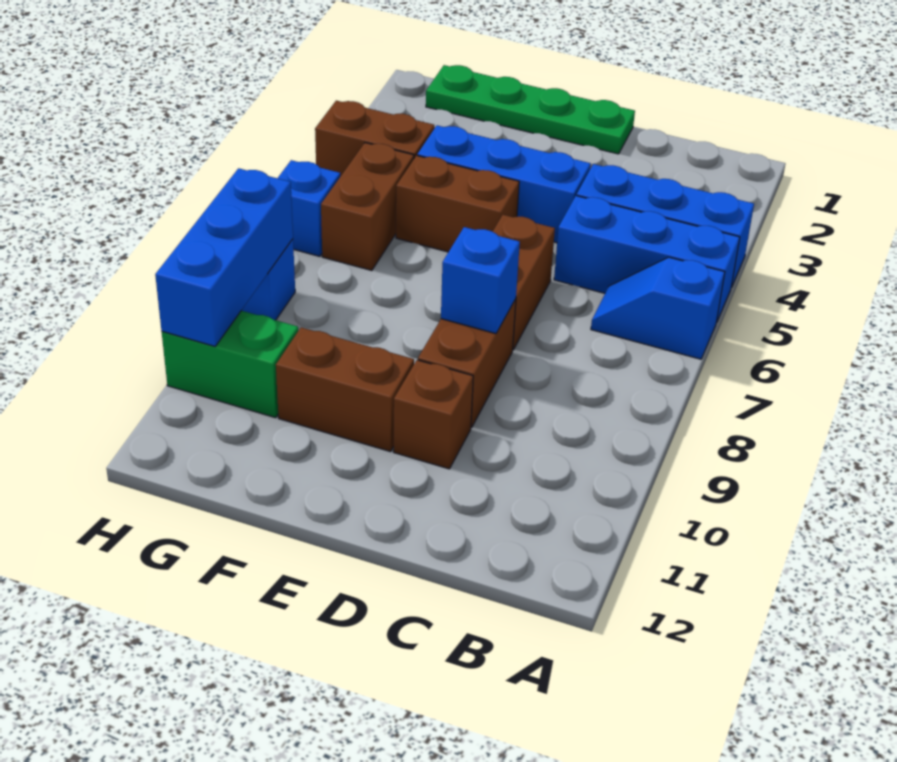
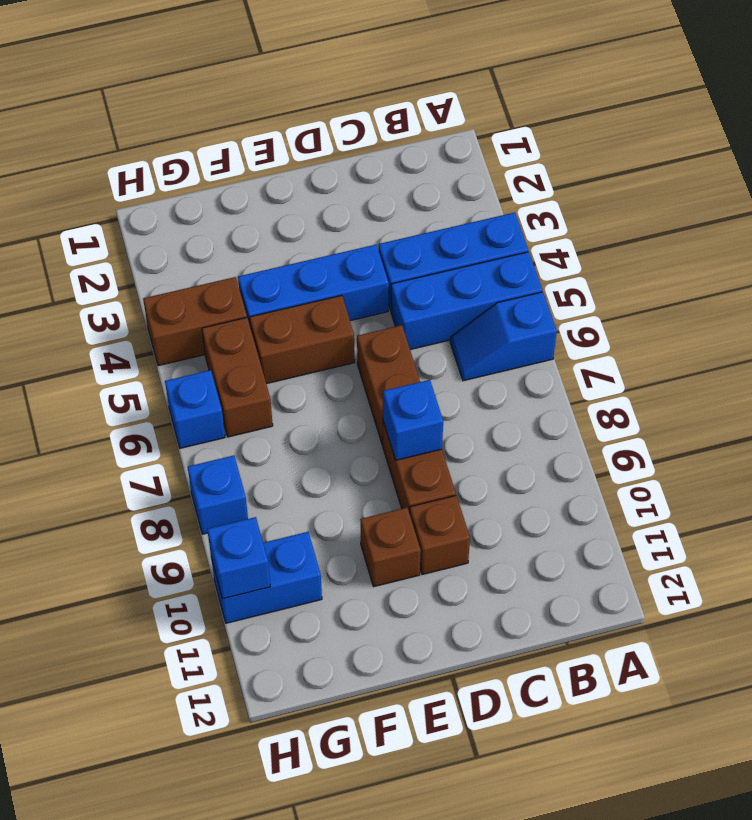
green plate D1:G1 level 1 -> none
brown brick E10:F10 level 1 -> brown brick E10 level 1
green brick G10:H10 level 1 -> blue brick G10:H10 level 1
blue brick H8:H10 level 2 -> blue brick H10 level 2

